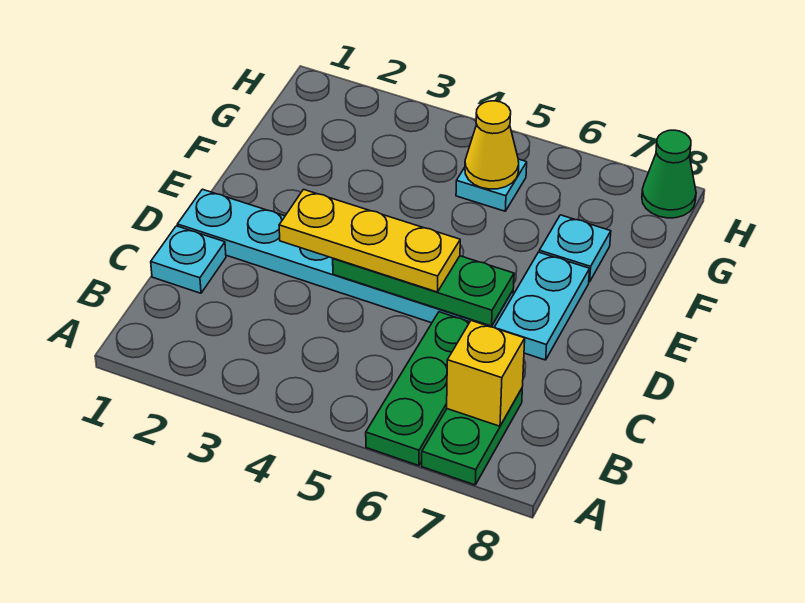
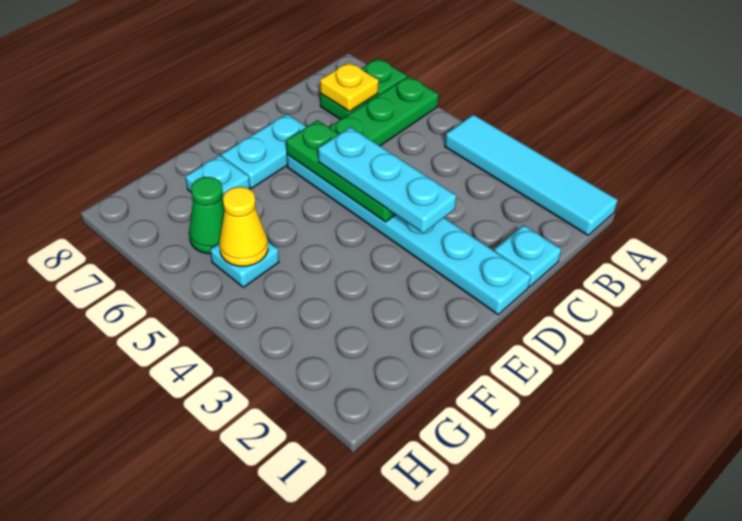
none -> cyan tile A1:A4 level 1
yellow brick B7 level 2 -> yellow plate B7 level 2
yellow plate D3:D5 level 3 -> cyan plate D3:D5 level 3
green cone H8 level 1 -> green cone G6 level 1

